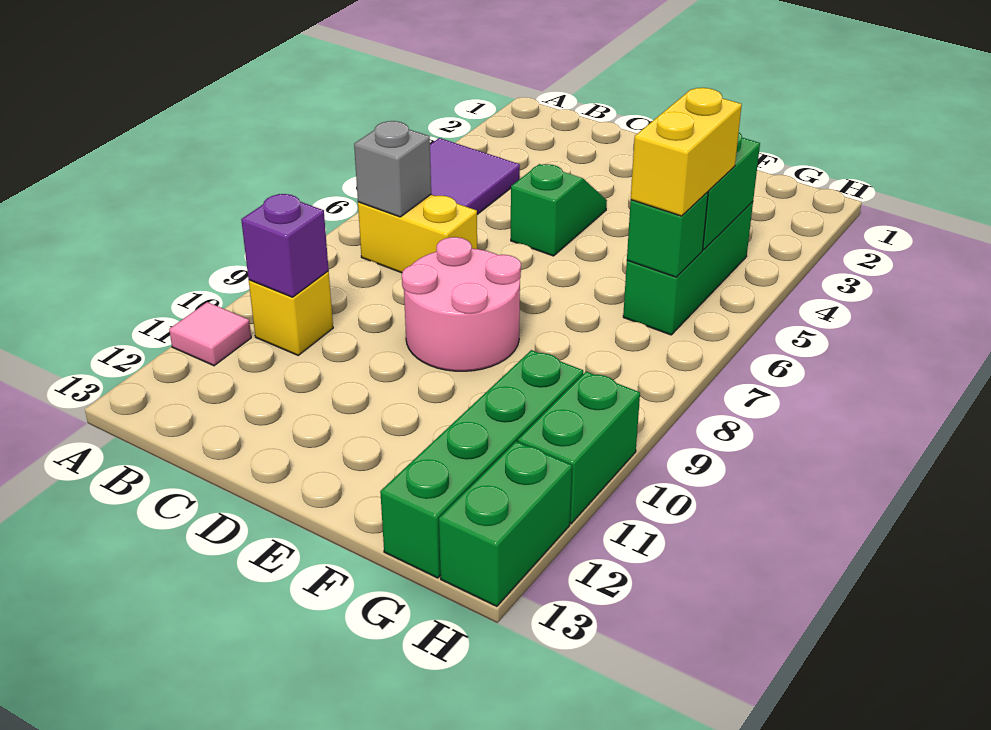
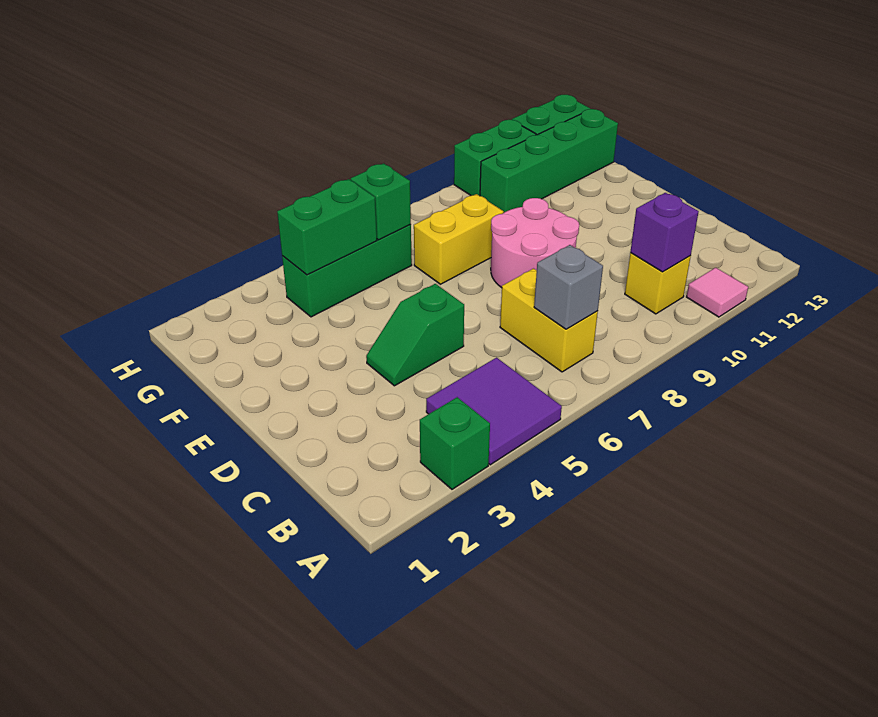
none -> green brick A3 level 1
yellow brick G5:G6 level 3 -> yellow brick F7:F8 level 1

